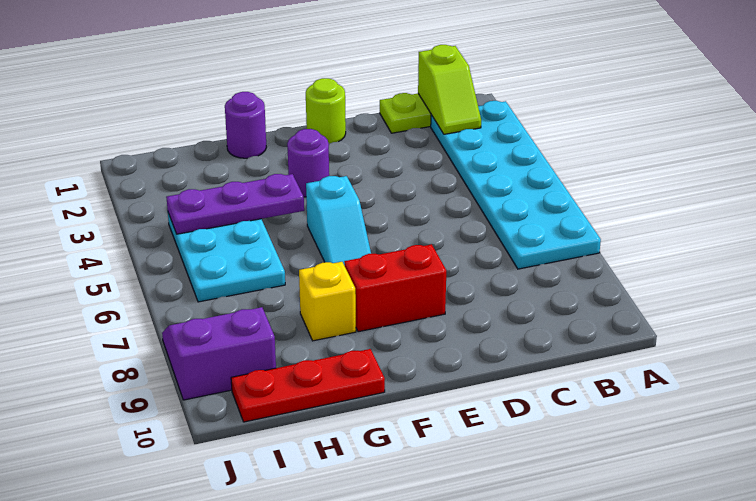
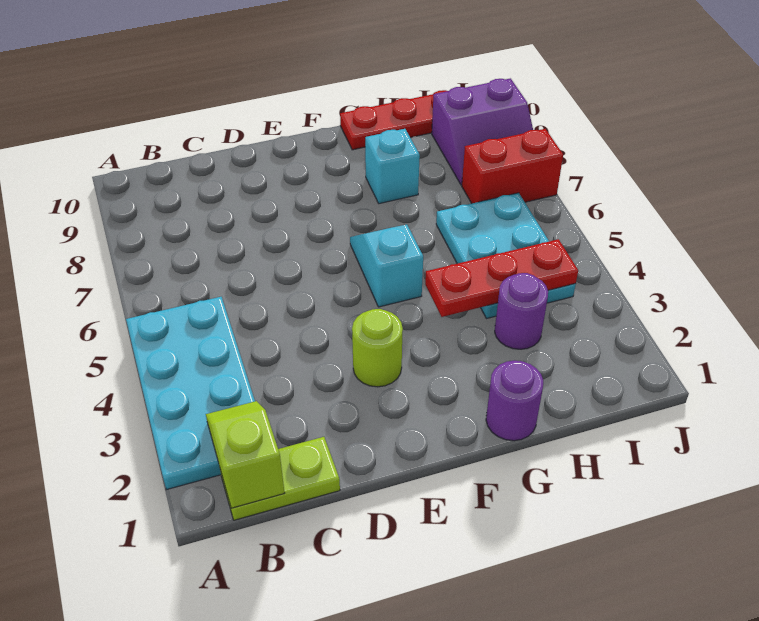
cyan plate A2:B7 level 1 -> cyan plate A2:B5 level 1
lime round brick E1 level 1 -> lime round brick E3 level 1
red brick E8:F8 level 1 -> red brick I7:J7 level 1
purple round brick F3 level 1 -> purple round brick H3 level 1
purple plate G4:I4 level 2 -> red plate G4:I4 level 2
yellow brick G8 level 1 -> cyan brick G8 level 1

